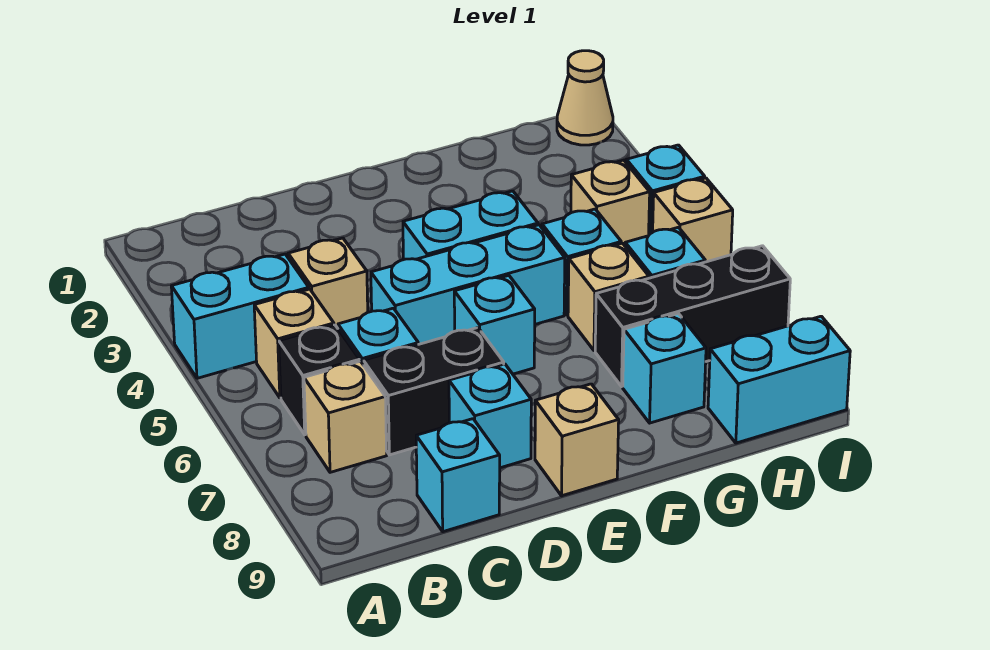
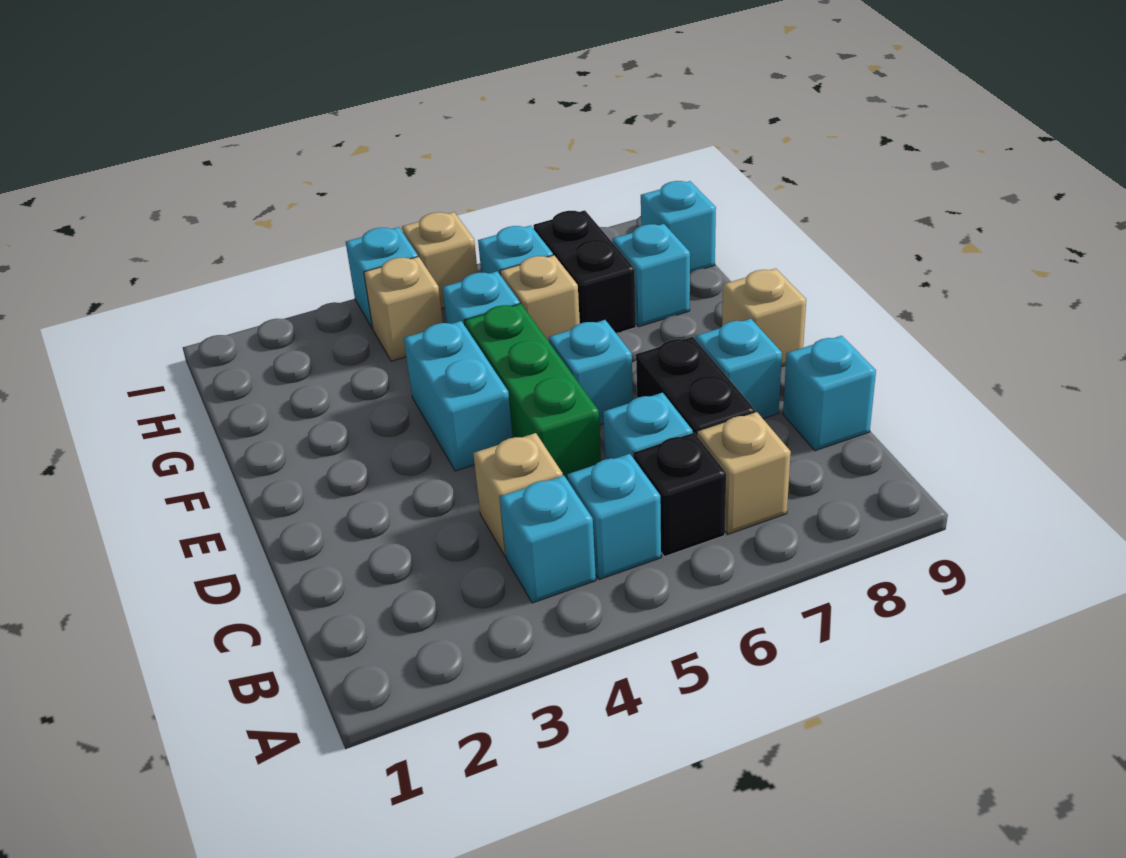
cyan brick A4:B4 level 1 -> cyan brick B4 level 1
tan brick B5 level 1 -> cyan brick B5 level 1
cyan brick D5:F5 level 1 -> green brick D5:F5 level 1
black brick G7:I7 level 1 -> black brick G7:H7 level 1
cyan brick H9:I9 level 1 -> cyan brick H9 level 1
tan cone I1 level 1 -> none

